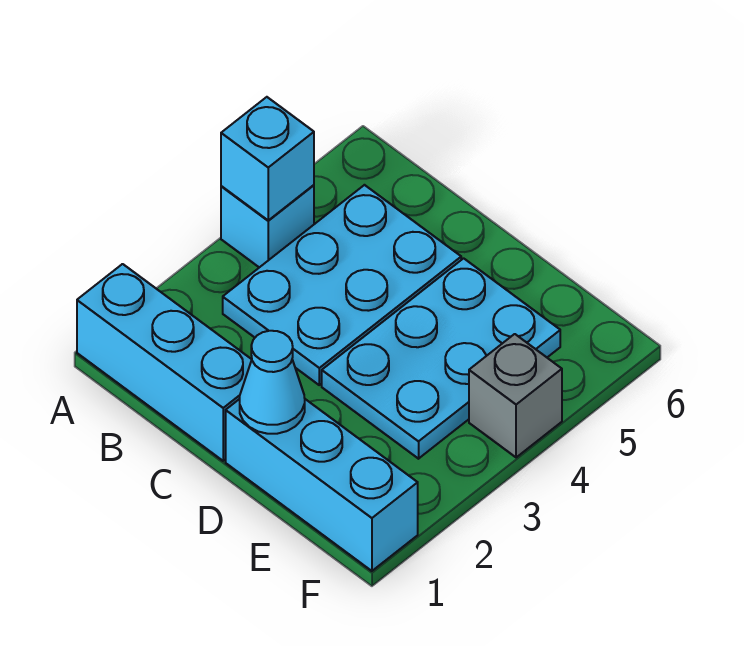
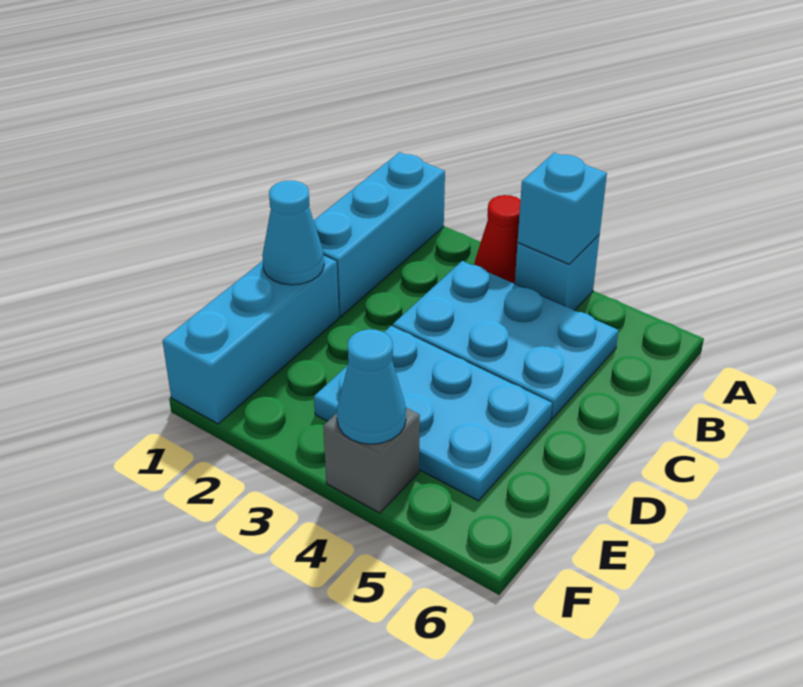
none -> red cone A3 level 1
none -> cyan cone F4 level 2

